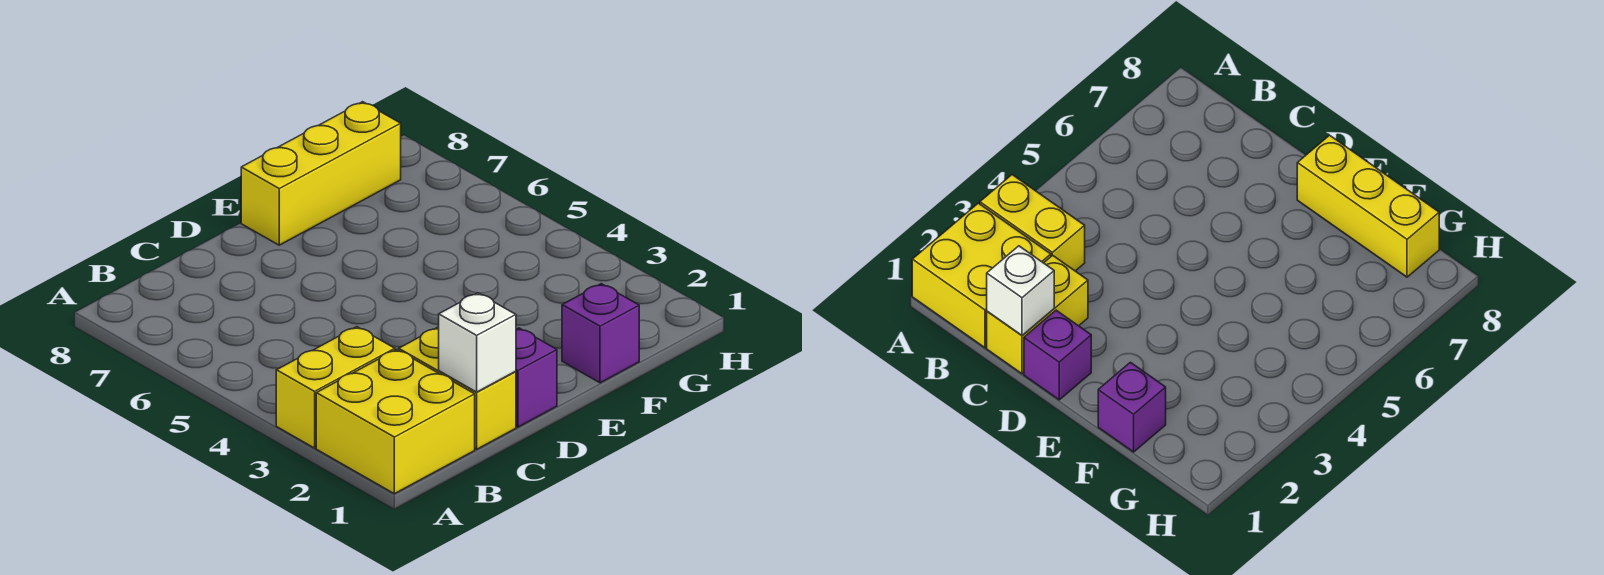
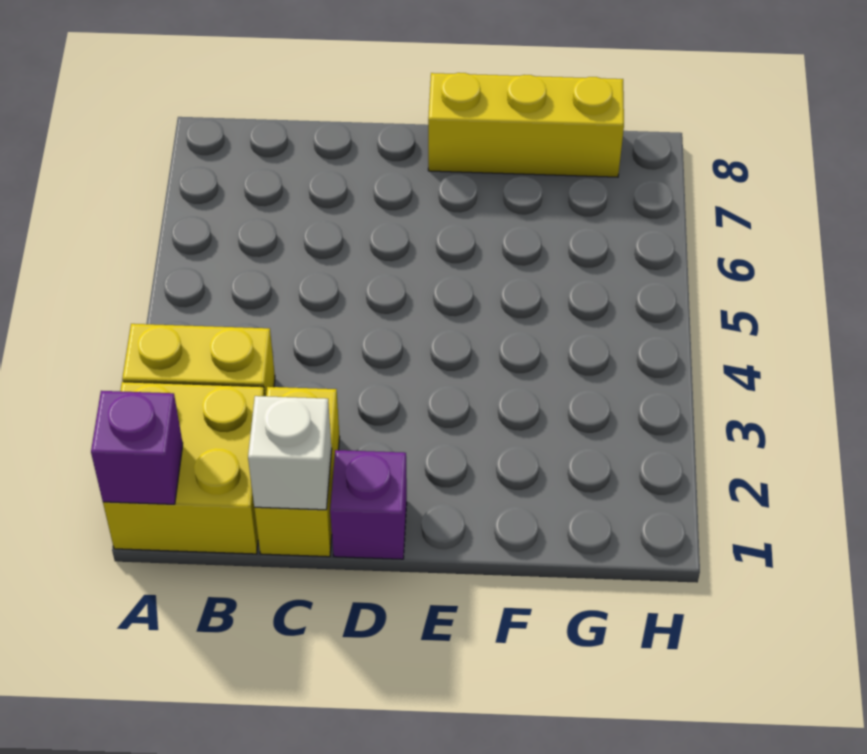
purple brick F1 level 1 -> purple brick A1 level 2

